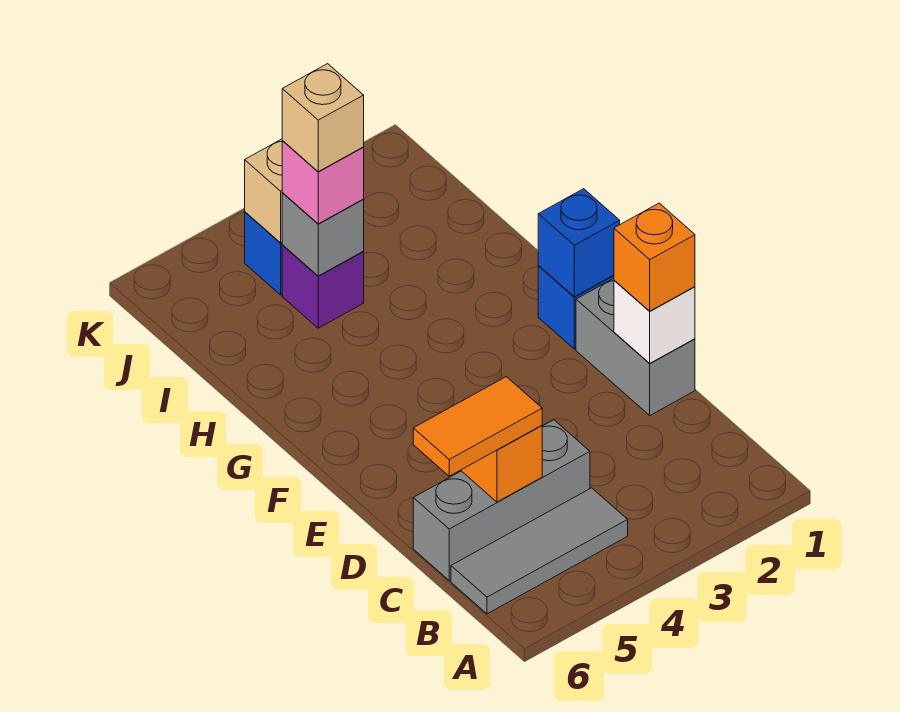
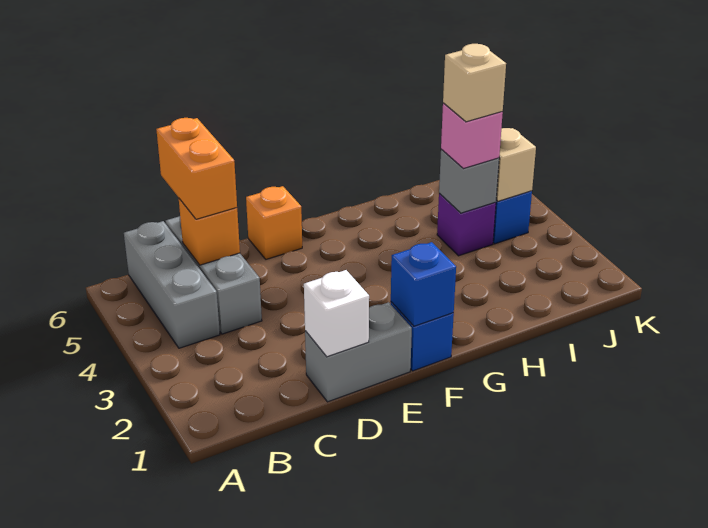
grey tile B4:B6 level 1 -> grey brick B4:B6 level 1
orange tile C5:C6 level 3 -> orange brick C5:C6 level 3
orange brick D1 level 3 -> orange brick E6 level 1

